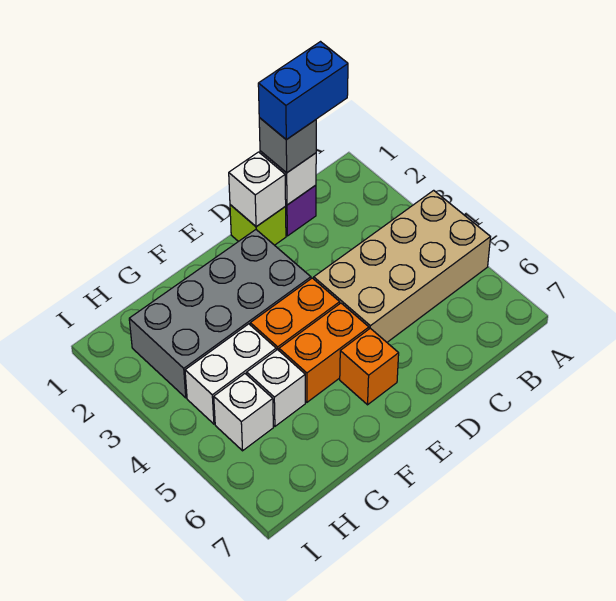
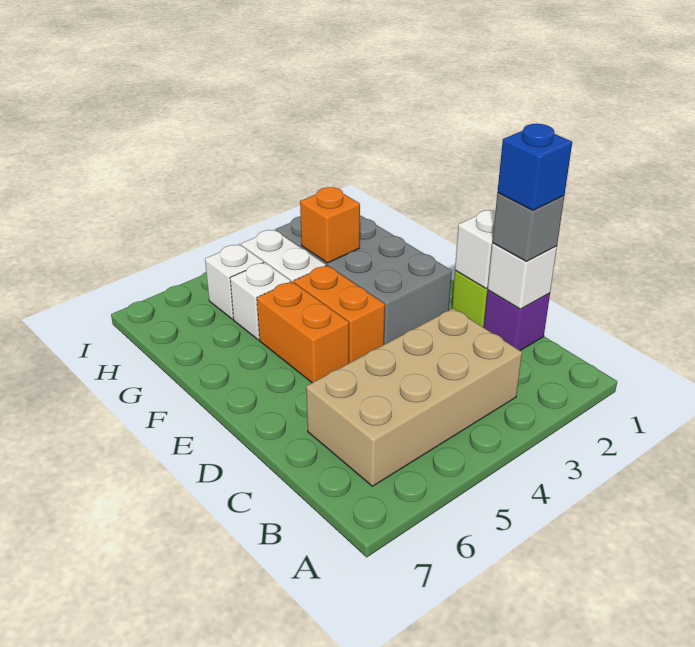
tan brick A4:D5 level 1 -> tan brick B3:C6 level 1
blue brick B1:C1 level 4 -> blue brick C1 level 4
orange brick E6 level 1 -> orange brick G3 level 2

